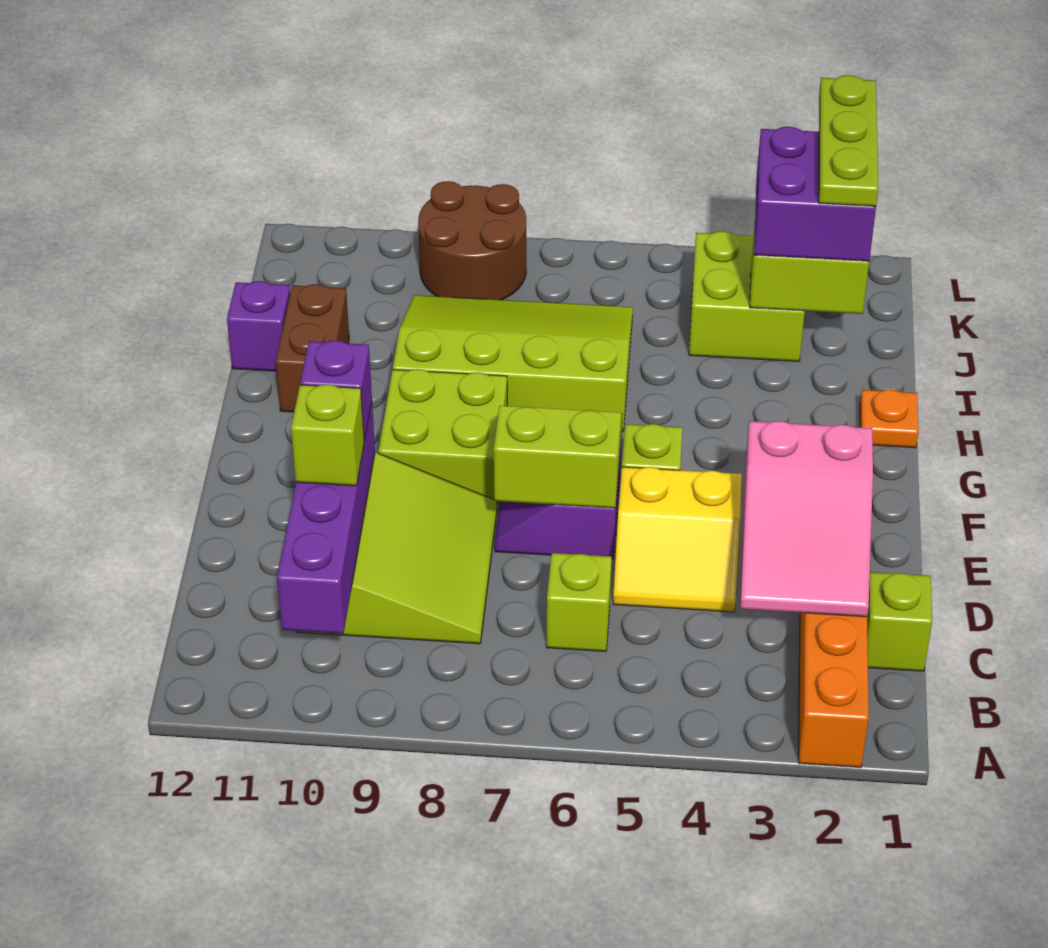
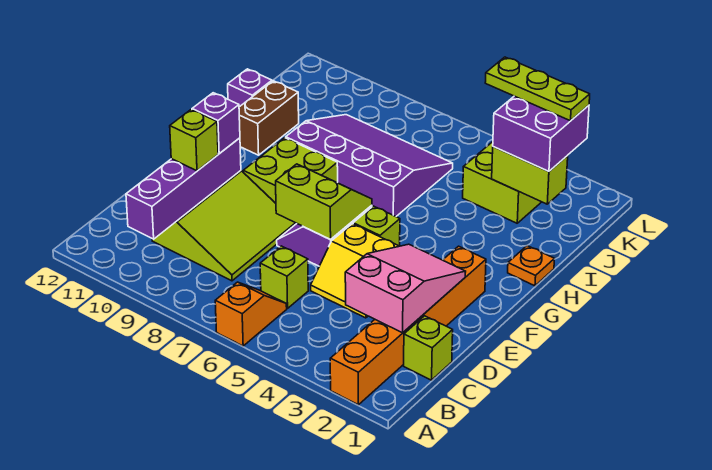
none -> orange slope A6:B6 level 1 top A
pink slope C2:E3 level 2 top E -> pink slope C2:E3 level 2 top C
lime slope H6:J9 level 1 top H -> purple slope H6:J9 level 1 top H
lime plate J2:L2 level 4 -> lime plate K2:K4 level 4
brown round brick K8:L9 level 1 -> none

